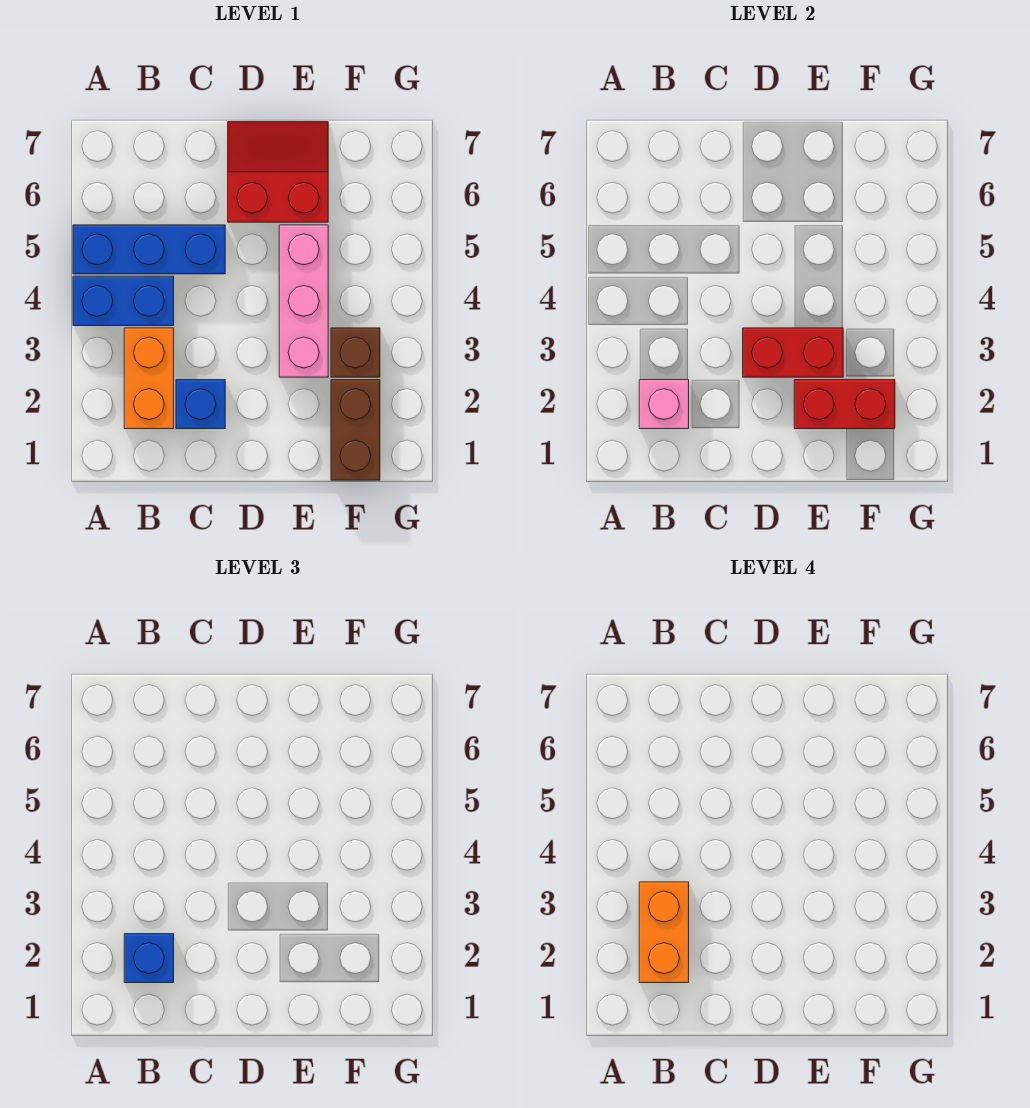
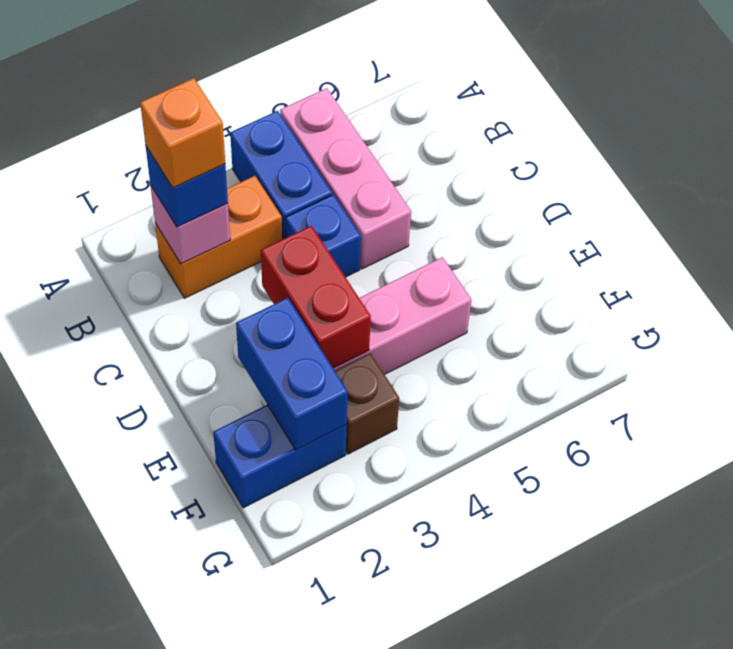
blue brick A5:C5 level 1 -> pink brick A5:C5 level 1
orange brick B2:B3 level 4 -> orange brick B2 level 4
blue brick C2 level 1 -> blue brick C4 level 1
red slope D6:E7 level 1 top 6 -> none
red brick E2:F2 level 2 -> blue brick E2:F2 level 2
brown brick F1:F2 level 1 -> blue brick F1:F2 level 1

